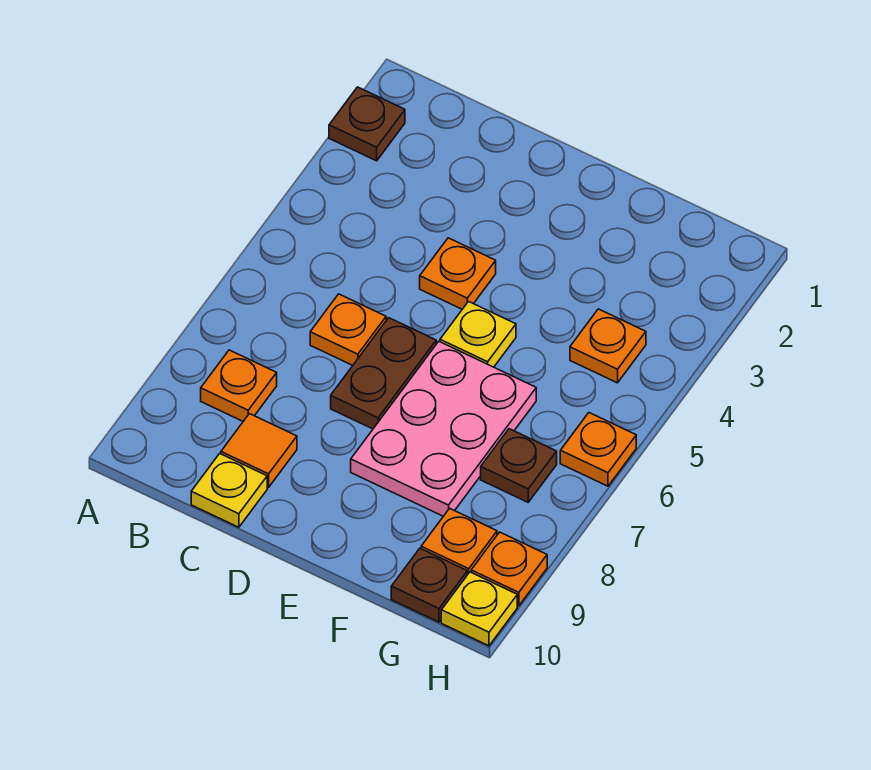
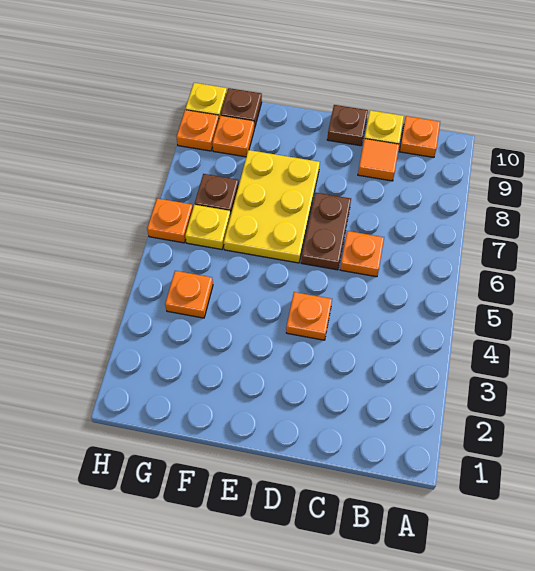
brown plate A2 level 1 -> brown plate D10 level 1
orange plate B8 level 1 -> orange plate B10 level 1
yellow plate E5 level 1 -> yellow plate G6 level 1
pink plate E6:F8 level 1 -> yellow plate E6:F8 level 1

